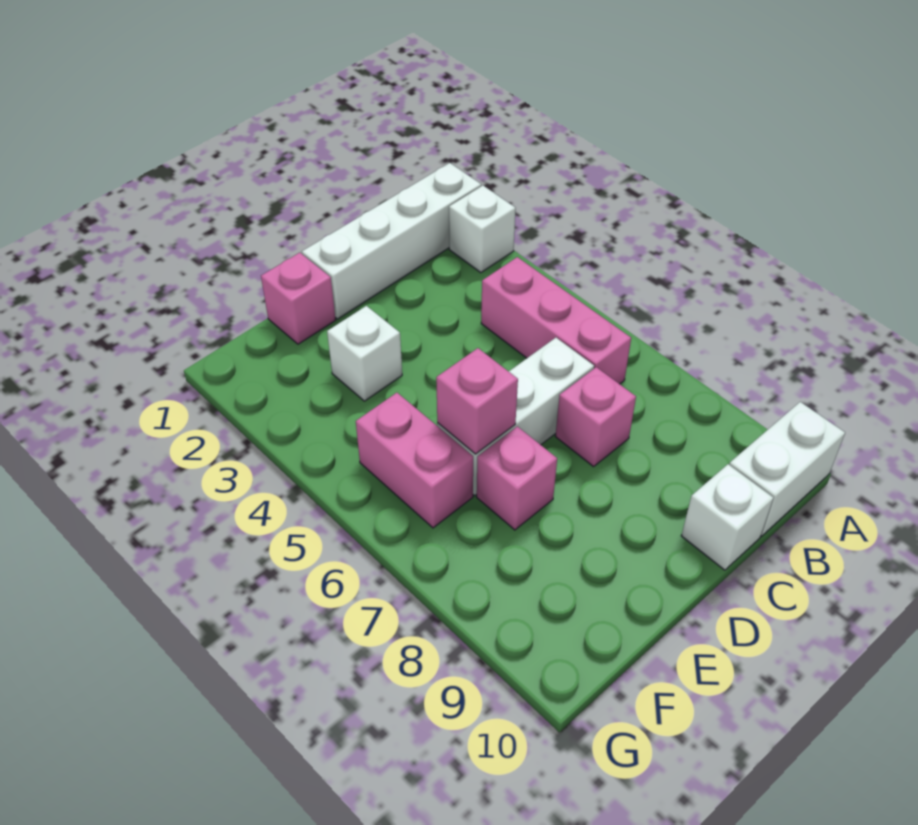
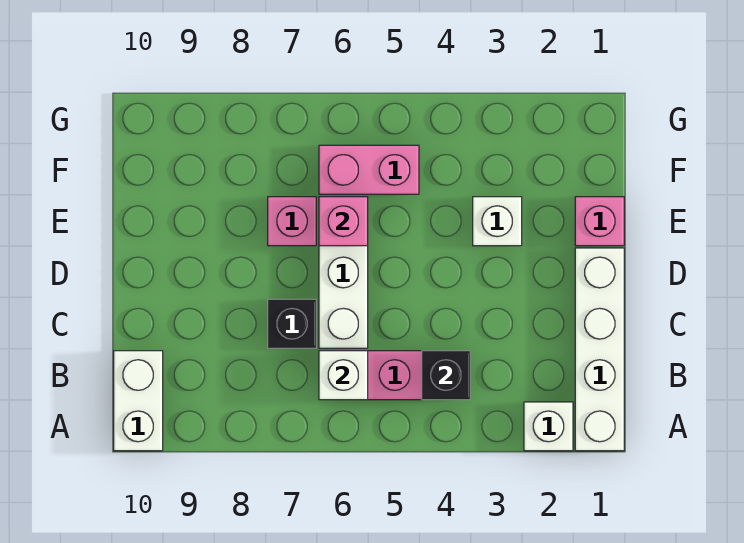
none -> black brick B4 level 2
pink brick C7 level 1 -> black brick C7 level 1
white brick C10 level 1 -> white brick B6 level 2

